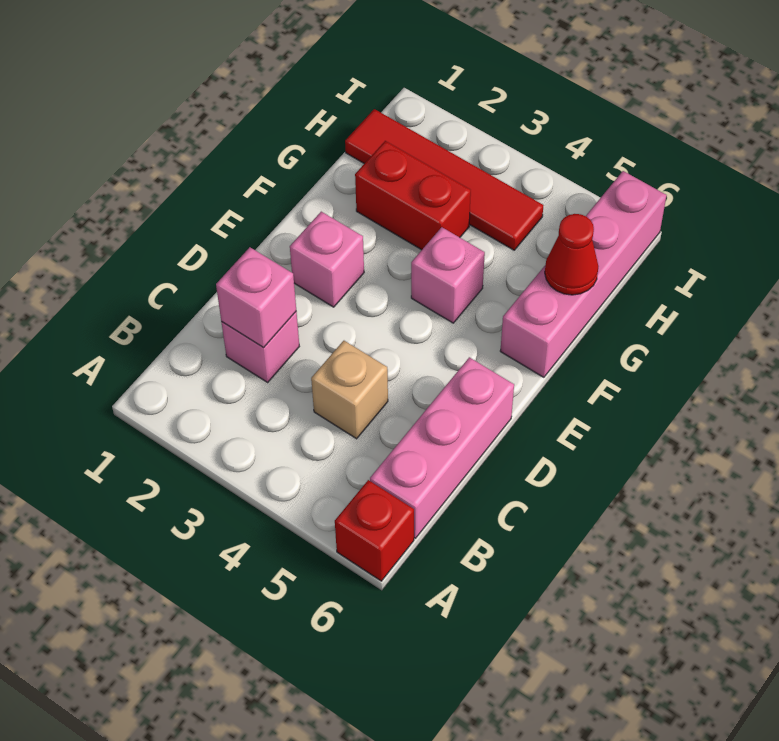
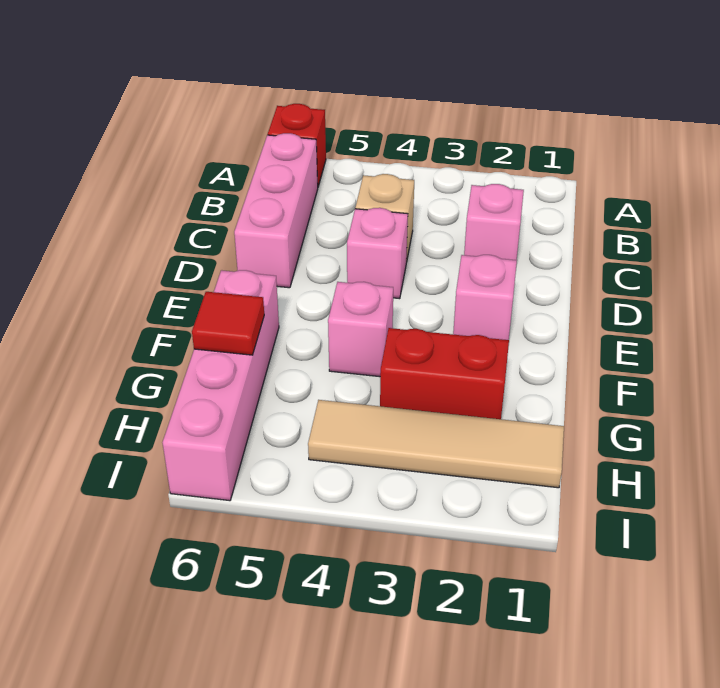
pink brick C2 level 2 -> pink brick D4 level 1
red cone G6 level 2 -> red tile G6 level 2
red tile H1:H4 level 1 -> tan tile H1:H4 level 1

